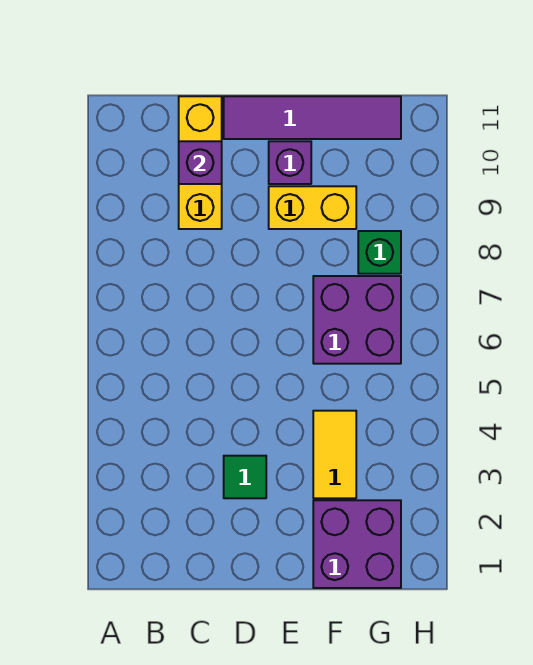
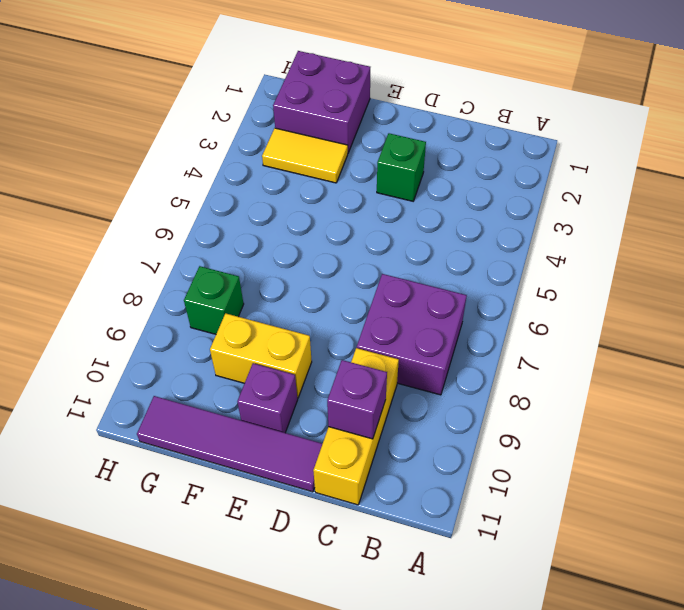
green tile D3 level 1 -> green brick D3 level 1
yellow tile F3:F4 level 1 -> yellow tile F3:G3 level 1
purple brick F6:G7 level 1 -> purple brick B7:C8 level 1

